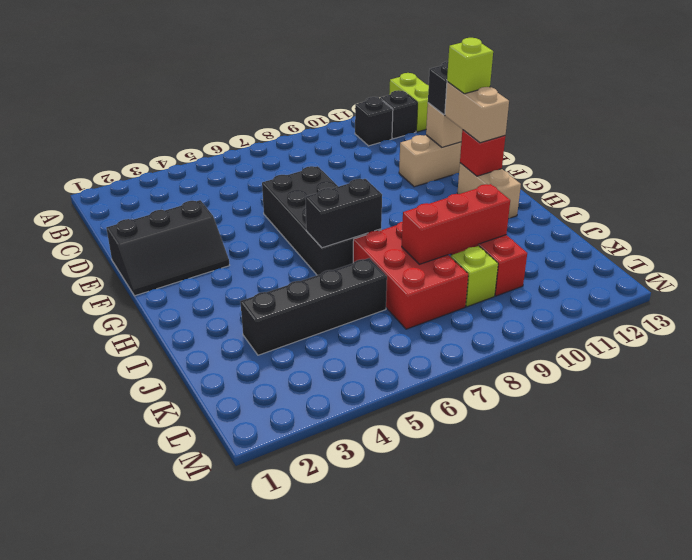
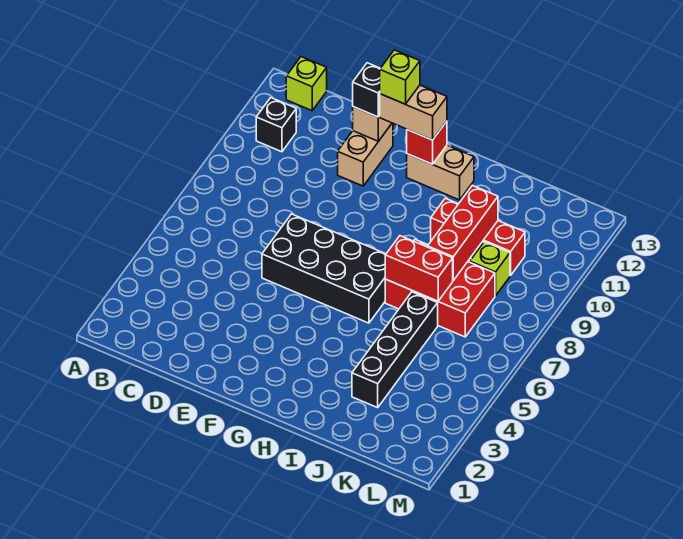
lime brick A13:B13 level 1 -> lime brick B13 level 1
black brick B12 level 1 -> none
black slope E1:F3 level 1 top E -> none
black brick H6:H7 level 2 -> none
none -> red brick I7:J7 level 2

